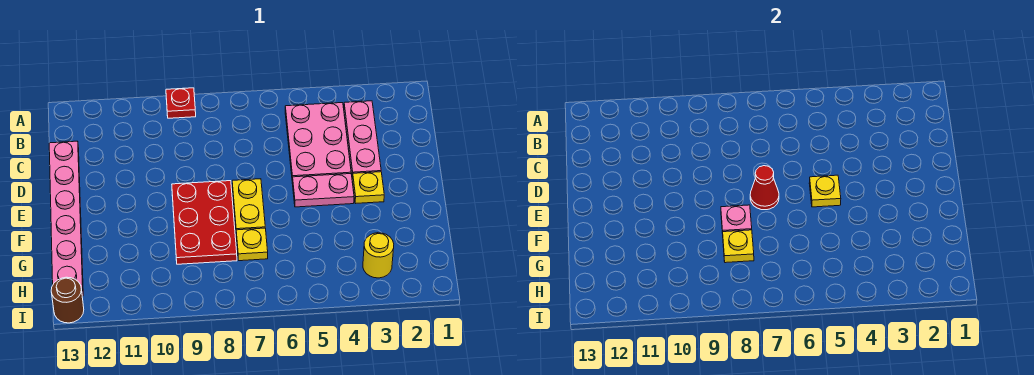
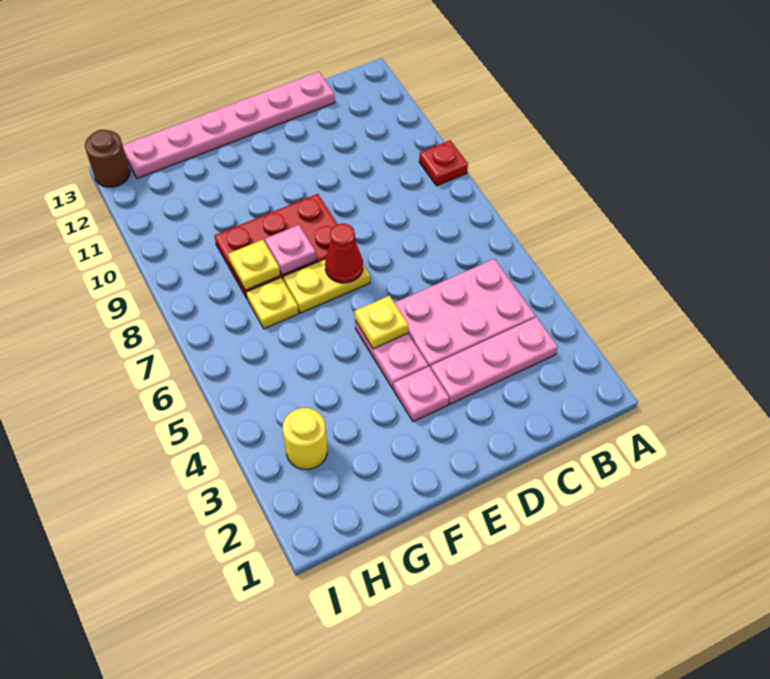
yellow plate E3 level 1 -> pink plate E3 level 1

